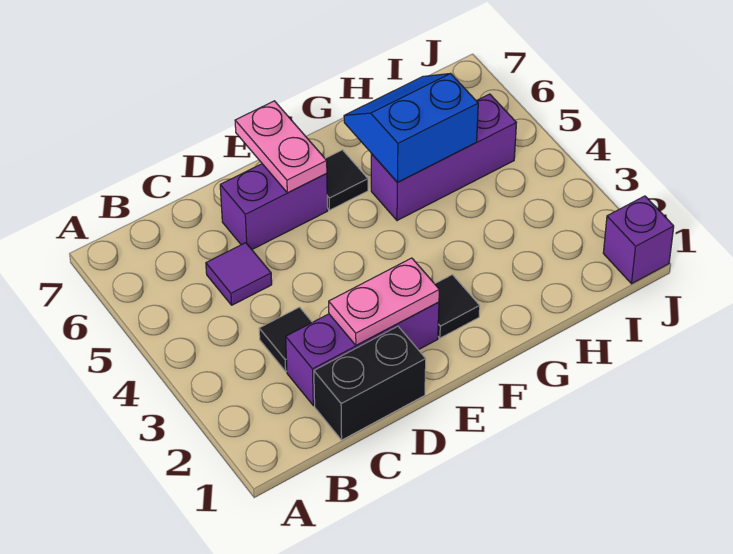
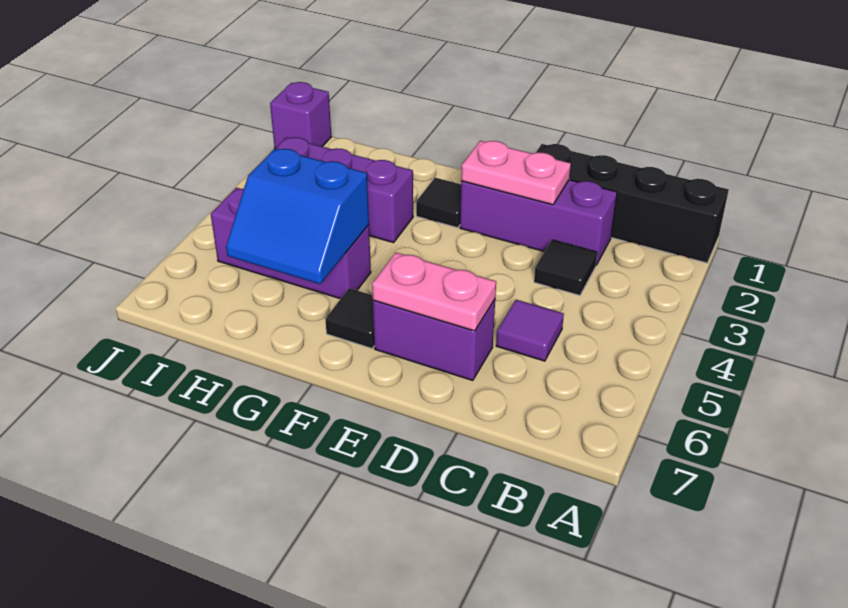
black brick C1:D1 level 1 -> black brick A1:D1 level 1
pink plate E6:E7 level 2 -> pink plate D6:E6 level 2
none -> purple brick G3:I3 level 1

